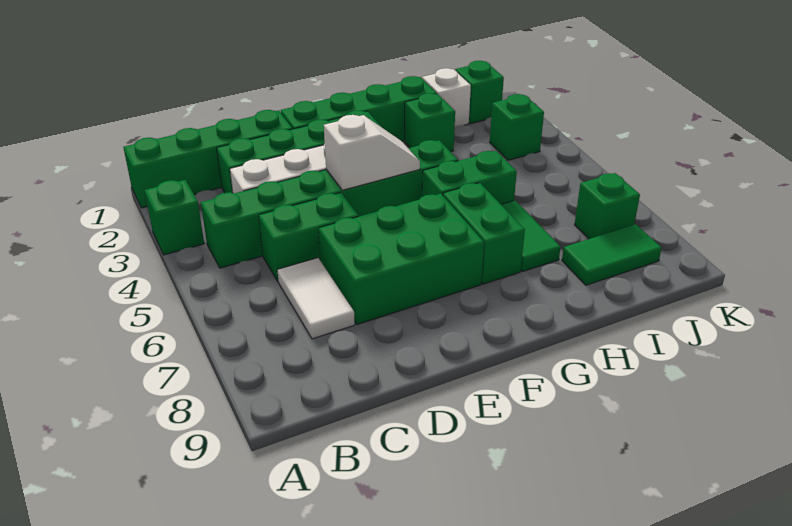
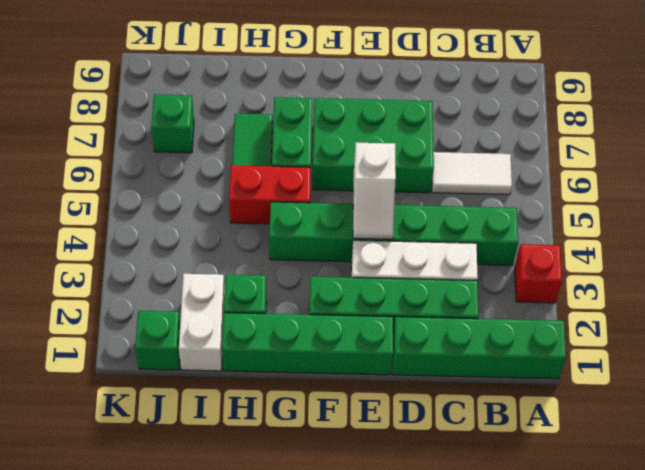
green brick A3 level 1 -> red brick A3 level 1
green brick C5:D5 level 1 -> none
white tile C6:C7 level 1 -> white tile B6:C6 level 1
white slope E4:F4 level 2 top E -> white slope E4:E5 level 2 top 5
green brick G5:H5 level 1 -> red brick G5:H5 level 1
white brick I1 level 1 -> white brick I1:I2 level 1
green tile I8:J8 level 1 -> none
green brick J3 level 1 -> none

